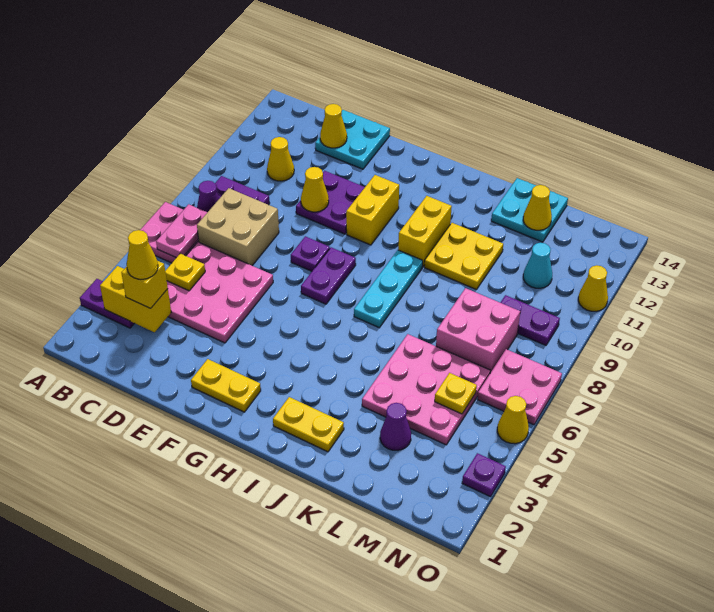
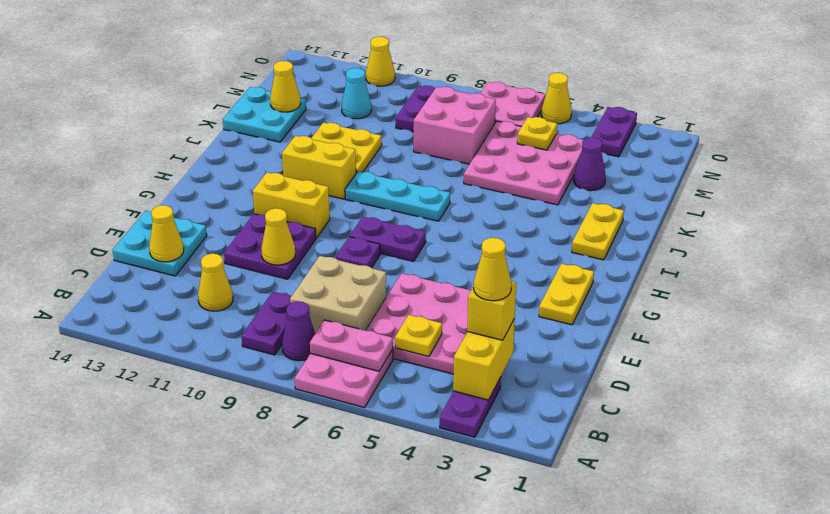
purple plate O3 level 1 -> purple plate N3:O3 level 1

